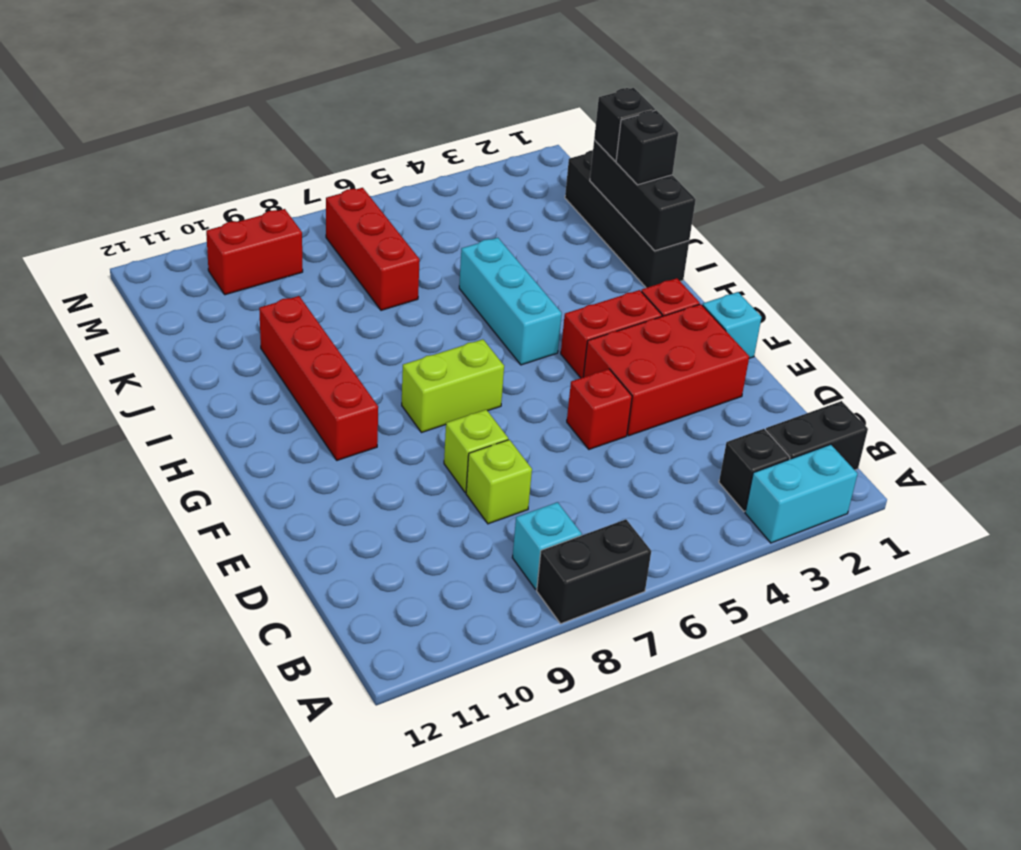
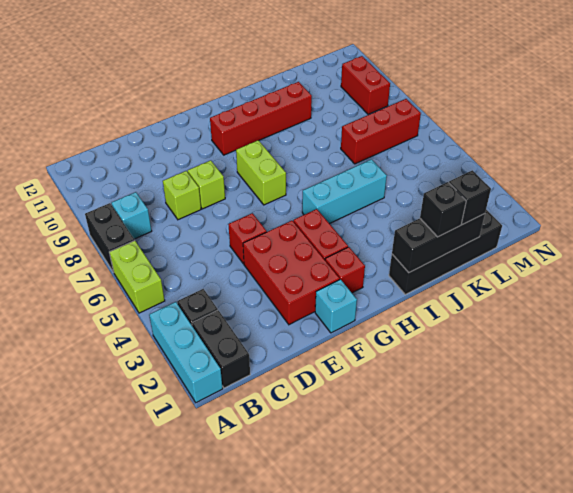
cyan brick A2:A3 level 1 -> cyan brick A1:A3 level 1
none -> lime brick A5:A6 level 1

